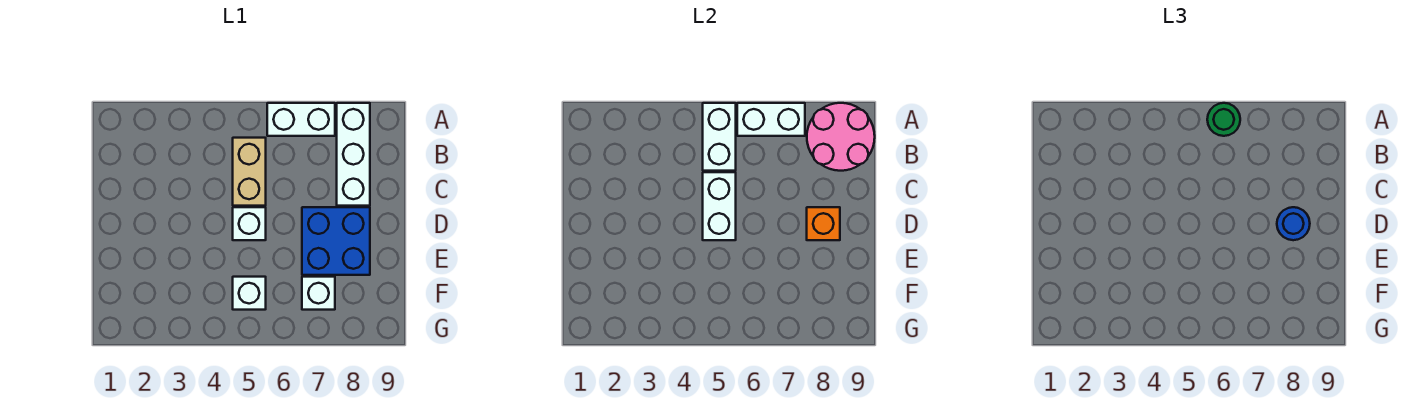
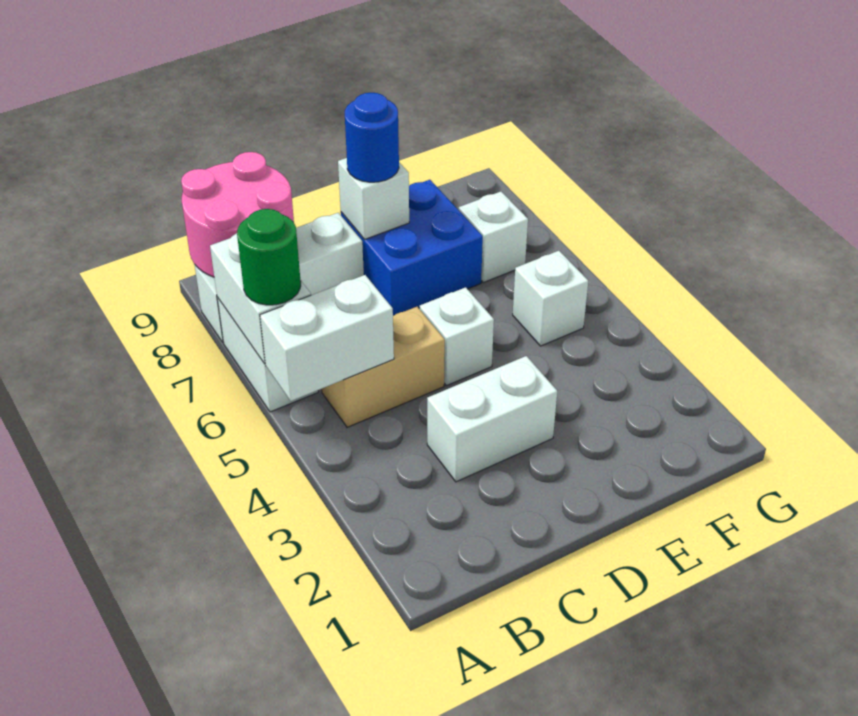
white brick C5:D5 level 2 -> white brick C3:D3 level 1
orange brick D8 level 2 -> white brick D8 level 2

